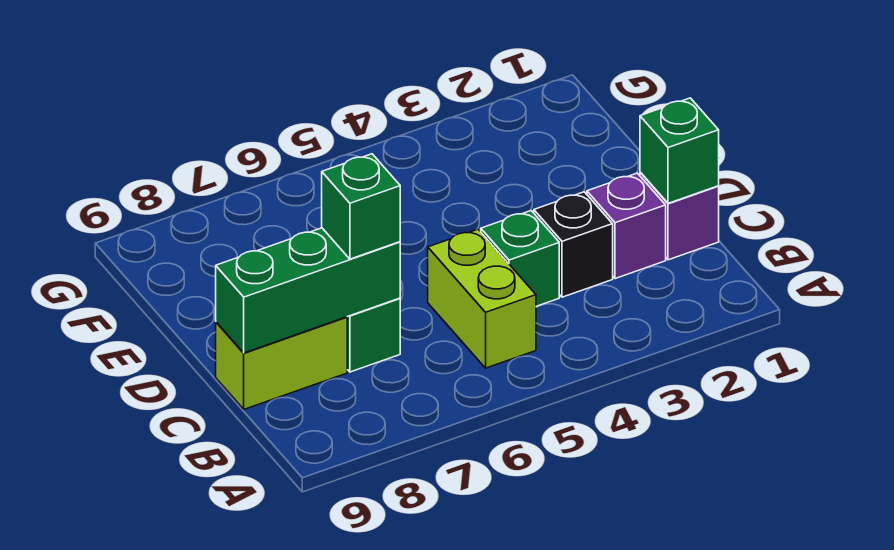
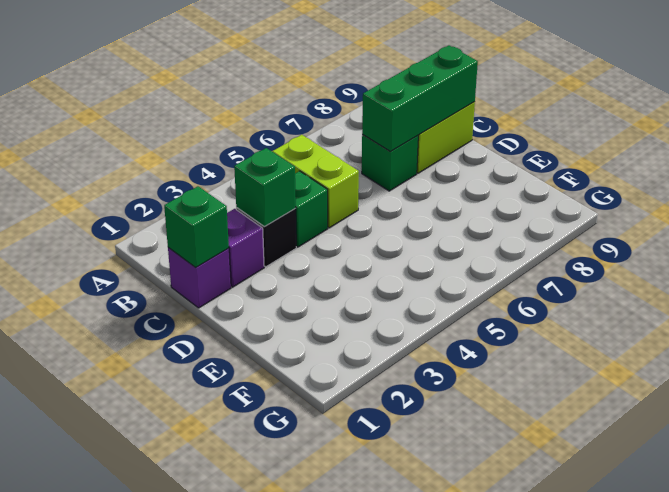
green brick C7 level 3 -> green brick C3 level 2

